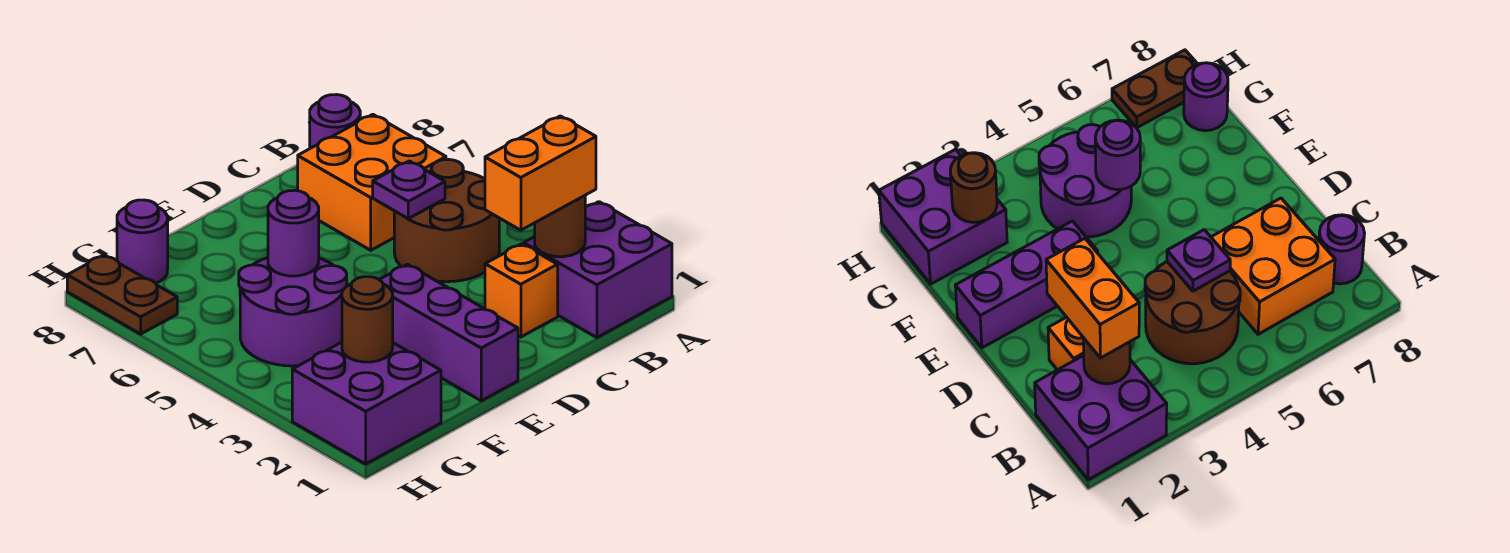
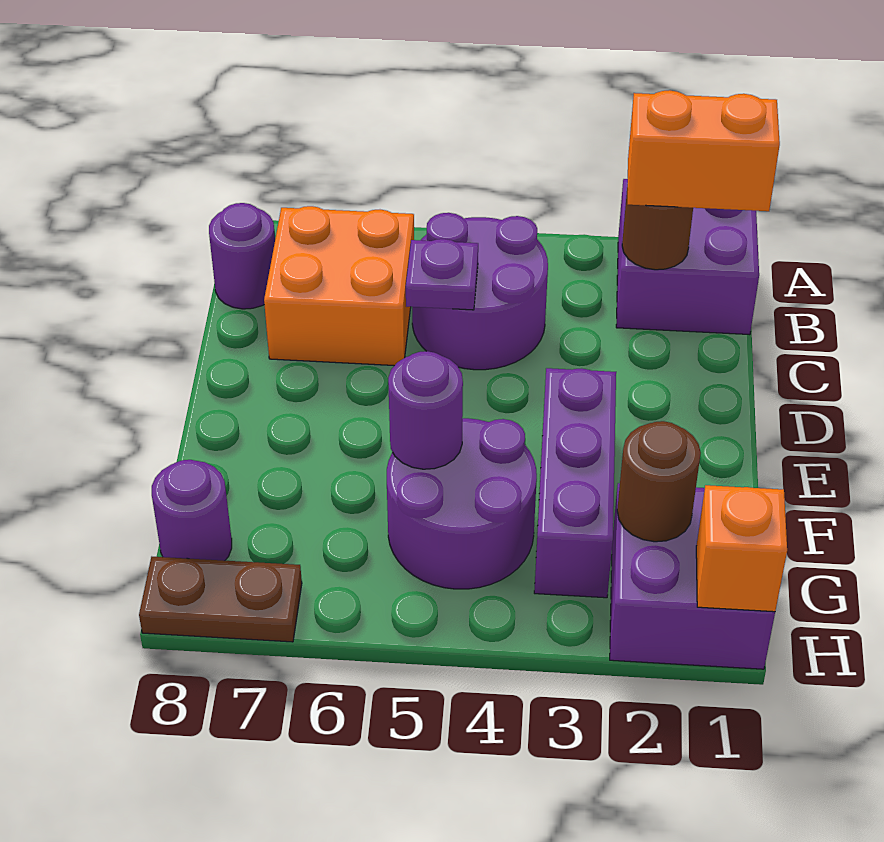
orange brick B2:C2 level 3 -> orange brick B1:B2 level 3
brown round brick B4:C5 level 1 -> purple round brick B4:C5 level 1
orange brick C2 level 1 -> orange brick H1 level 2
purple brick E1:E3 level 1 -> purple brick E3:G3 level 1

